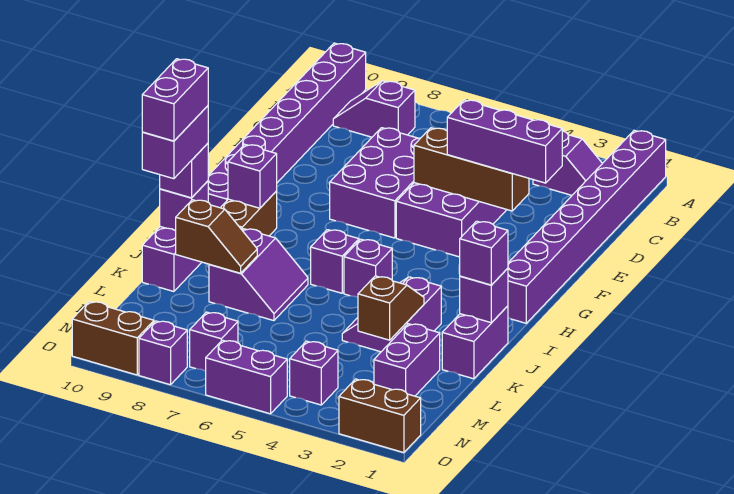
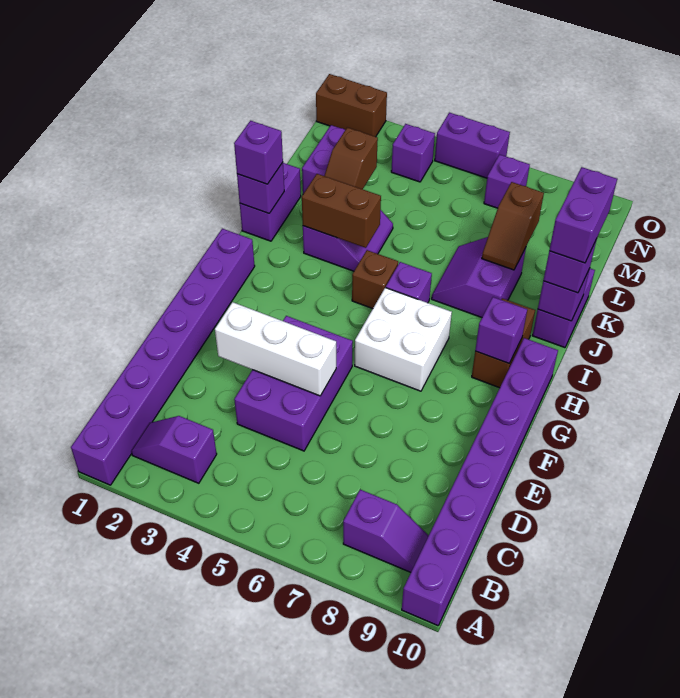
purple brick D6:F7 level 1 -> none
purple brick E2:E4 level 3 -> none
brown brick E3:E5 level 2 -> white brick E3:E5 level 2
none -> white brick G6:H7 level 1
purple brick I5 level 1 -> brown brick I5 level 1
purple brick J10:K10 level 5 -> none
brown slope K8:K9 level 2 top 9 -> brown slope K8:L8 level 2 top L
purple brick O8 level 1 -> none
brown brick O9:O10 level 1 -> brown brick J3:J4 level 2

